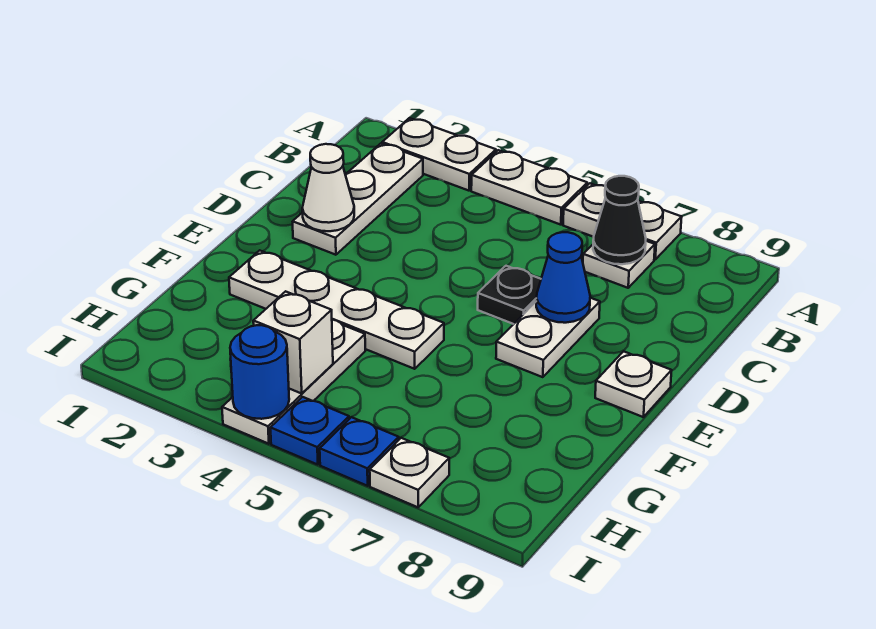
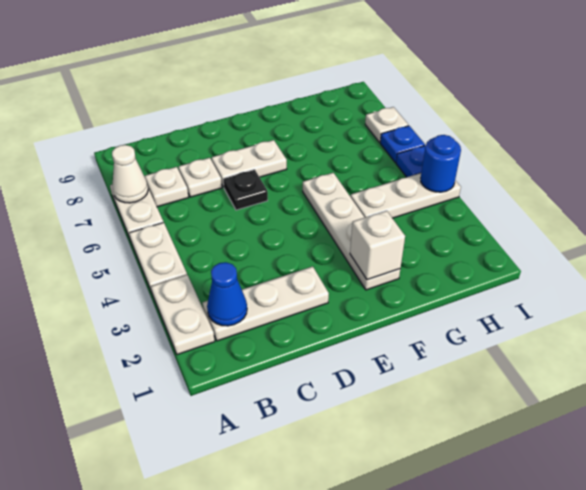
black cone B7 level 2 -> none
white cone D2 level 2 -> white cone A7 level 2
blue cone D7 level 2 -> blue cone B2 level 2
white plate E9 level 1 -> white plate C7 level 1
white brick H4 level 2 -> white brick F2 level 2

